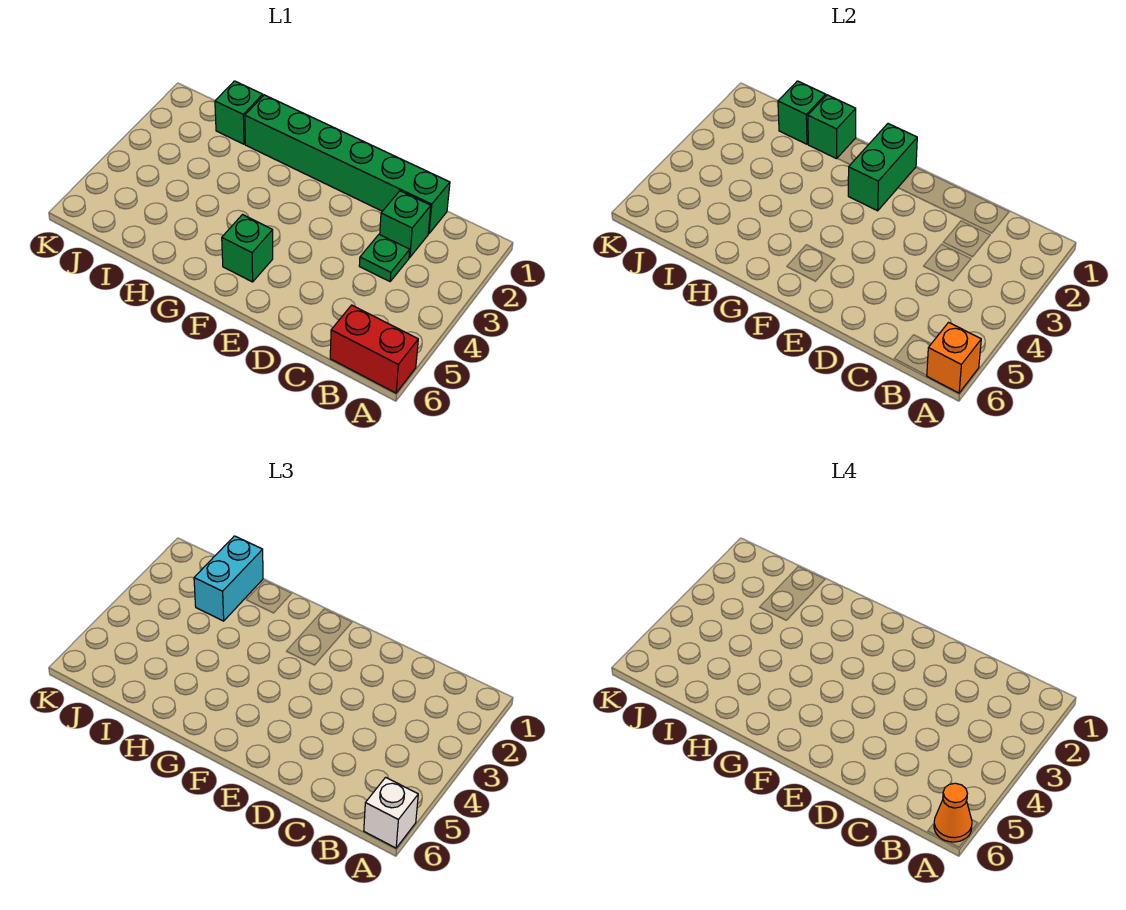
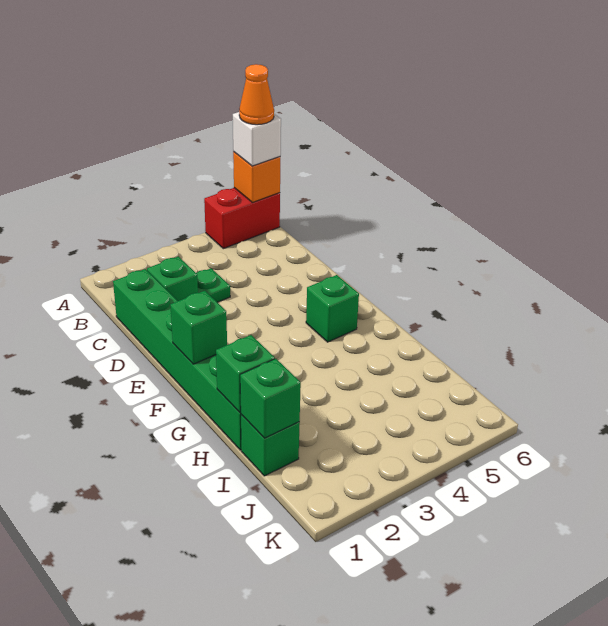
red brick A6:B6 level 1 -> red brick A5:A6 level 1
green brick F1:F2 level 2 -> green brick F1 level 2
cyan brick I1:I2 level 3 -> none

